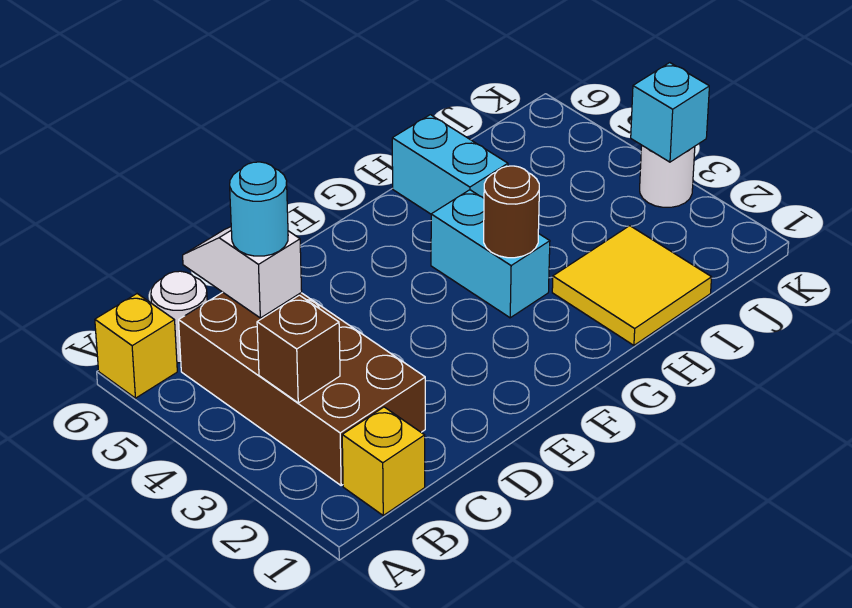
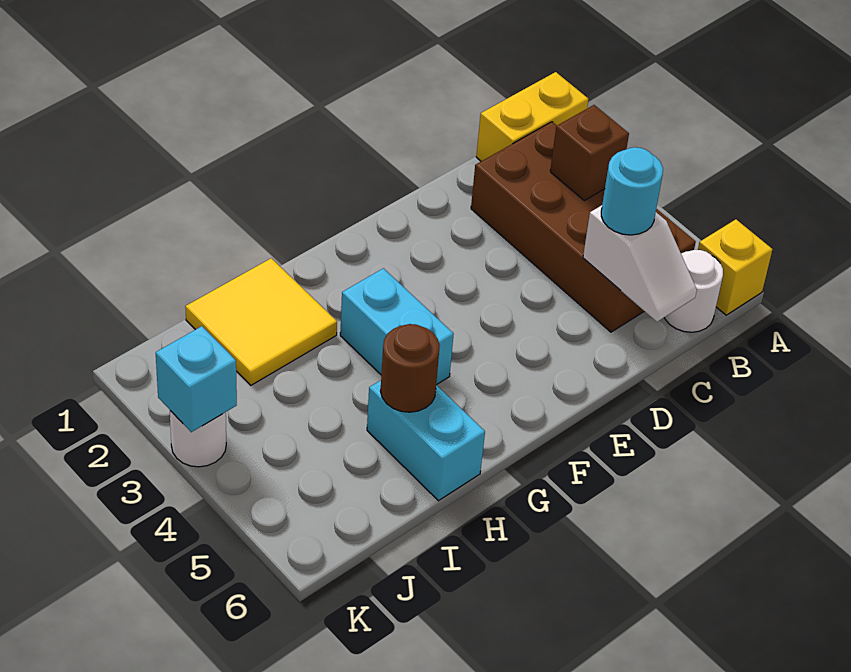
yellow brick B1 level 1 -> yellow brick A1:B1 level 1
brown round brick G3 level 2 -> brown round brick H5 level 2

